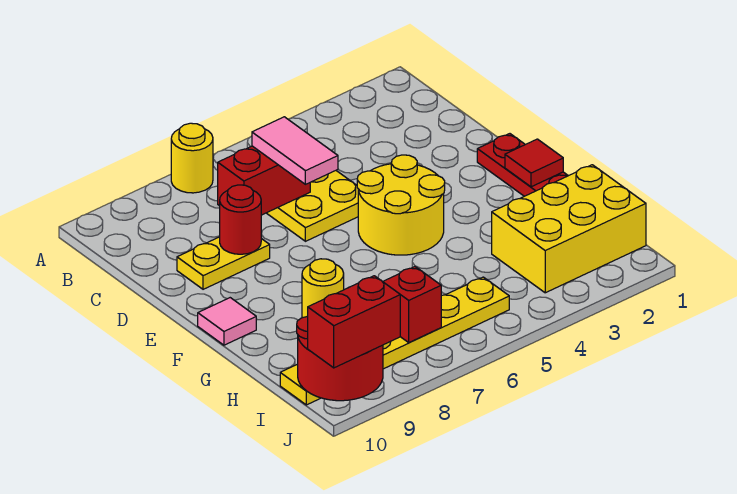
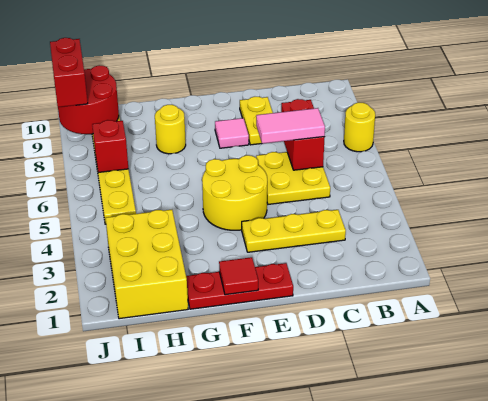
none -> yellow plate C3:E3 level 1
red round brick D8 level 2 -> none
pink tile F10 level 1 -> pink tile E8 level 1

